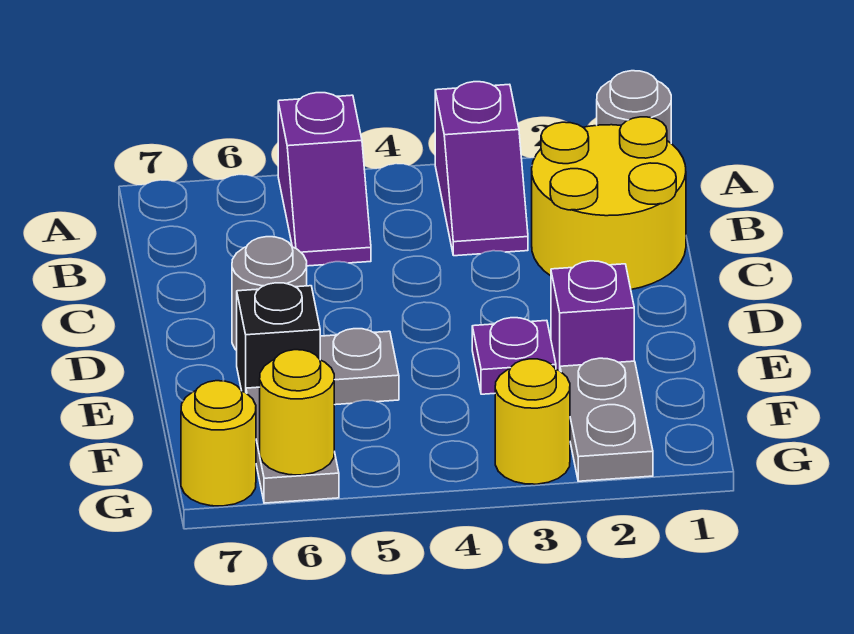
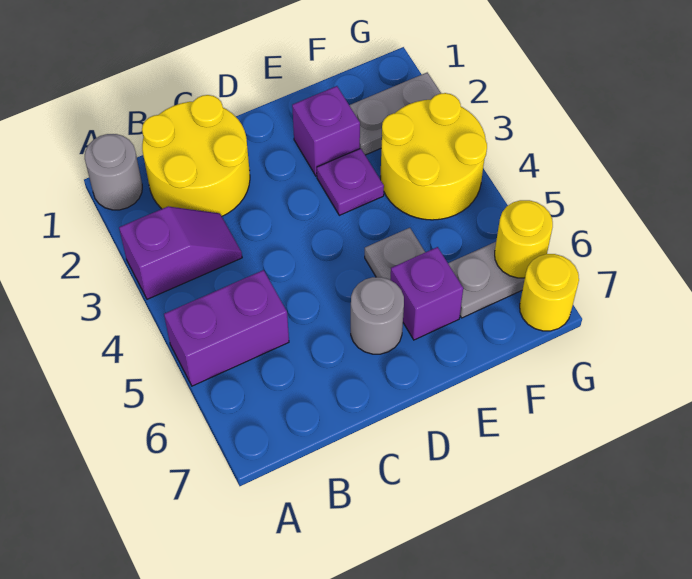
purple slope A5:B5 level 1 top A -> purple brick A5:B5 level 1
black brick E6 level 1 -> purple brick E6 level 1
yellow round brick G3 level 1 -> yellow round brick F3:G4 level 1

